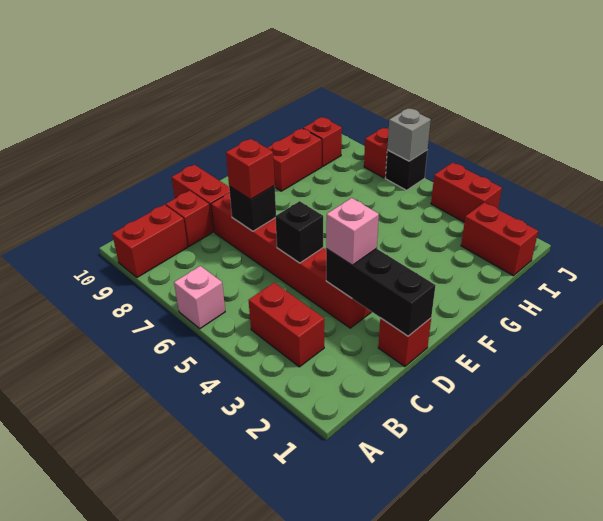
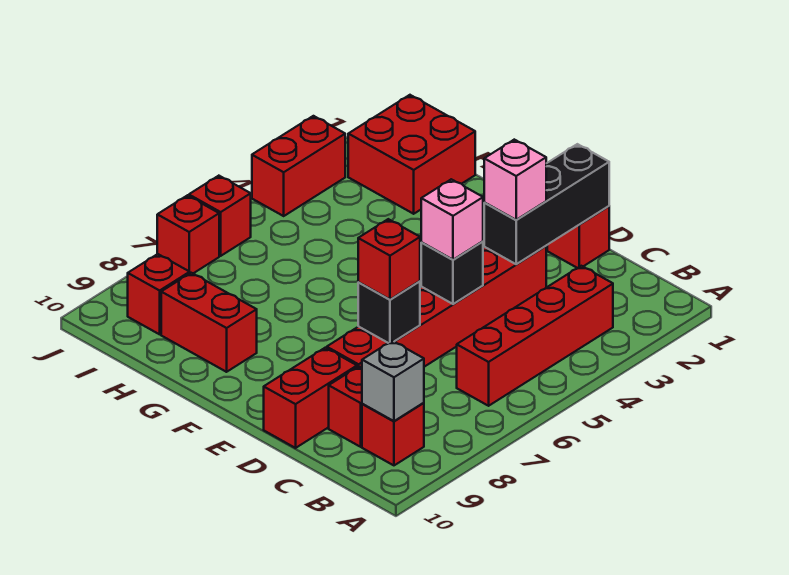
pink brick A6 level 1 -> pink brick D5 level 3
red brick A9:B9 level 1 -> red brick B9 level 1
red brick B3:B4 level 1 -> red brick B3:B6 level 1
red brick I1:I2 level 1 -> red brick H1:I2 level 1
black brick J6 level 1 -> red brick J6 level 1
grey brick J6 level 2 -> grey brick B9 level 2

